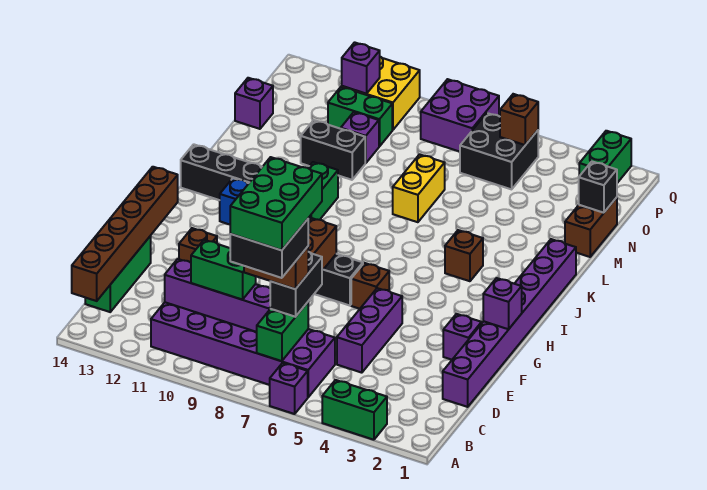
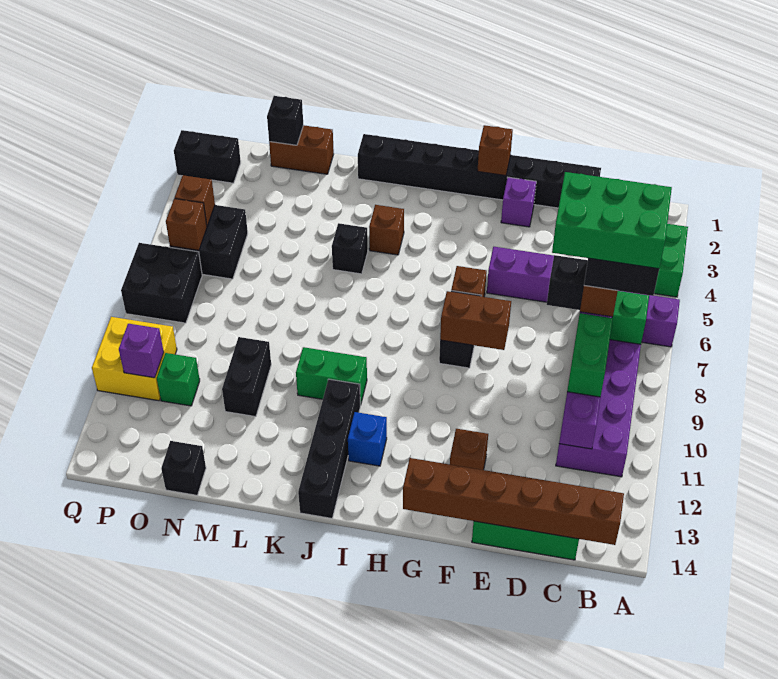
purple brick D1:K1 level 1 -> black brick D1:K1 level 1
purple brick G1 level 2 -> brown brick G1 level 2
none -> black brick K5 level 1
yellow brick L7:M7 level 1 -> none
purple brick N10 level 1 -> none
purple brick N14 level 1 -> black brick N14 level 1
green brick O10:O11 level 1 -> green brick O11 level 1
green brick P2:Q2 level 1 -> black brick P2:Q2 level 1
none -> brown brick P6 level 2
purple brick P7:Q8 level 1 -> black brick P7:Q8 level 1

